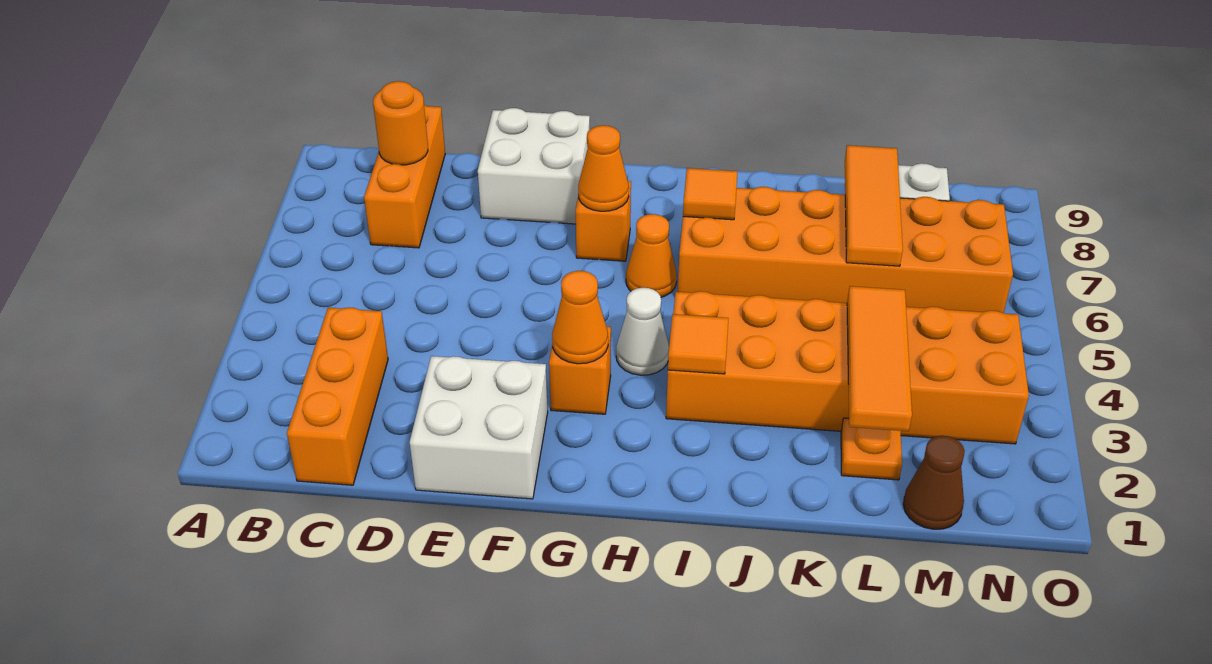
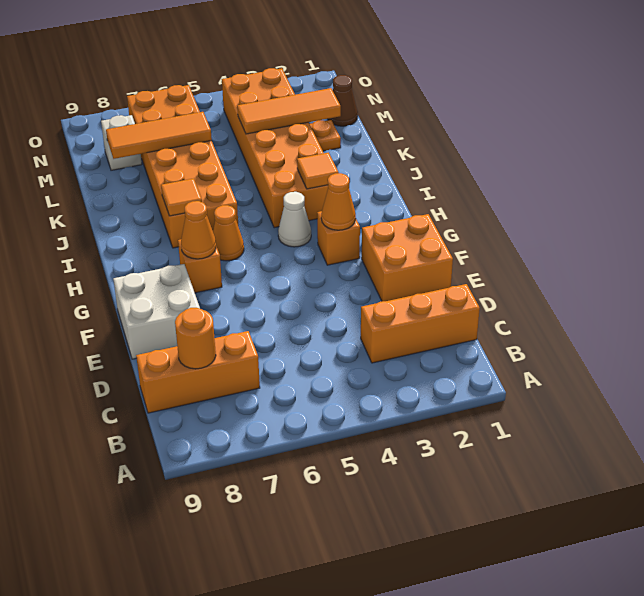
white brick E1:F2 level 1 -> orange brick E1:F2 level 1

